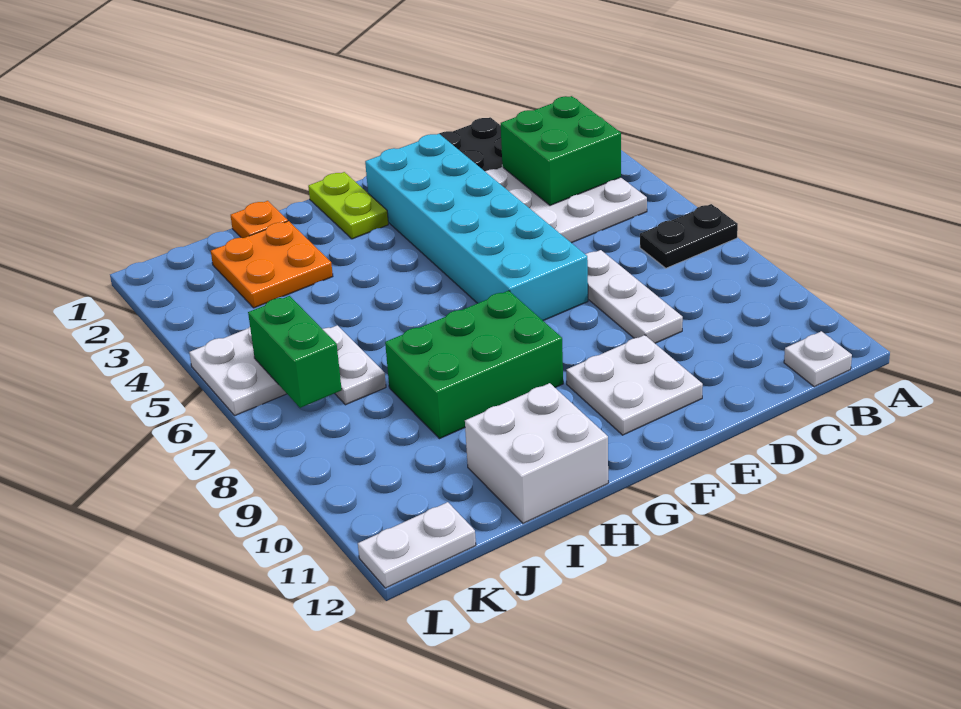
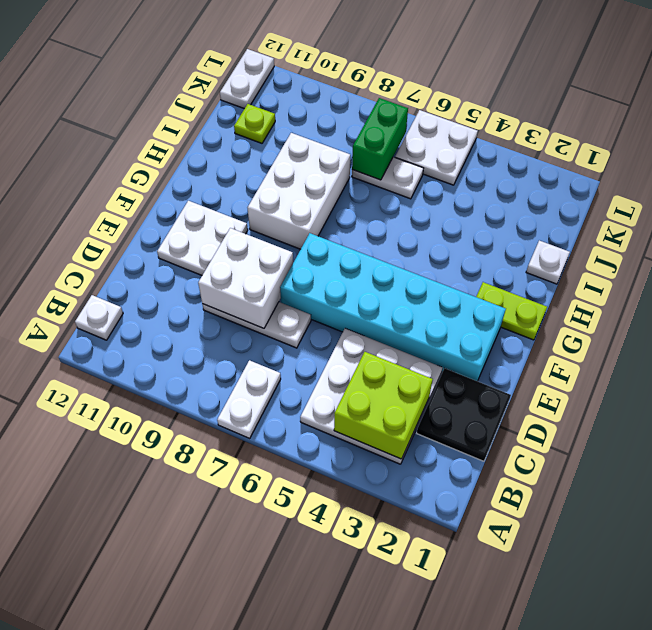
black plate A7:B7 level 1 -> white plate A7:B7 level 1
green brick B3:C4 level 2 -> lime brick B3:C4 level 2
green brick G8:I9 level 1 -> white brick G8:I9 level 1
white brick H11:I12 level 1 -> white brick D8:E9 level 2
orange plate I1 level 1 -> white plate I1 level 1
orange plate I2:J3 level 1 -> none
none -> lime plate J11 level 1
green brick K6:K7 level 2 -> green brick J7:K7 level 2

